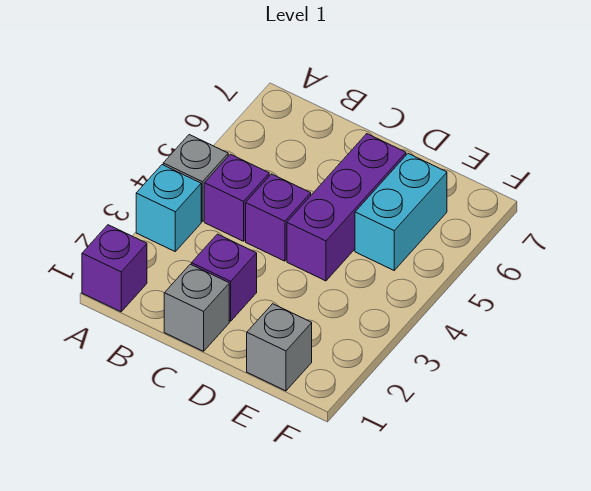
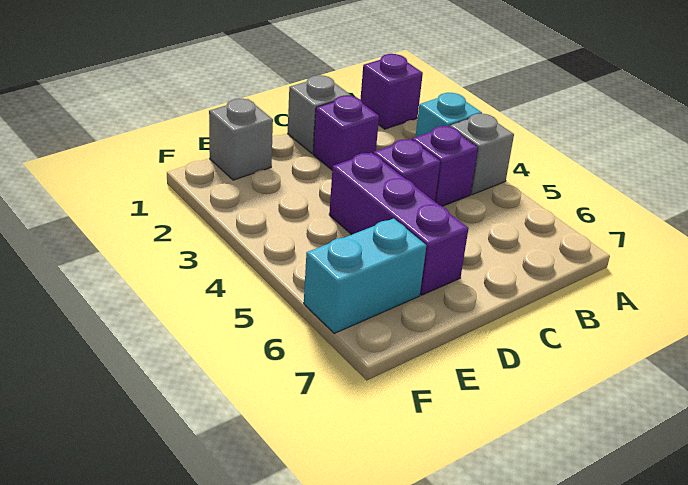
cyan brick E5:E6 level 1 -> cyan brick E6:F6 level 1

